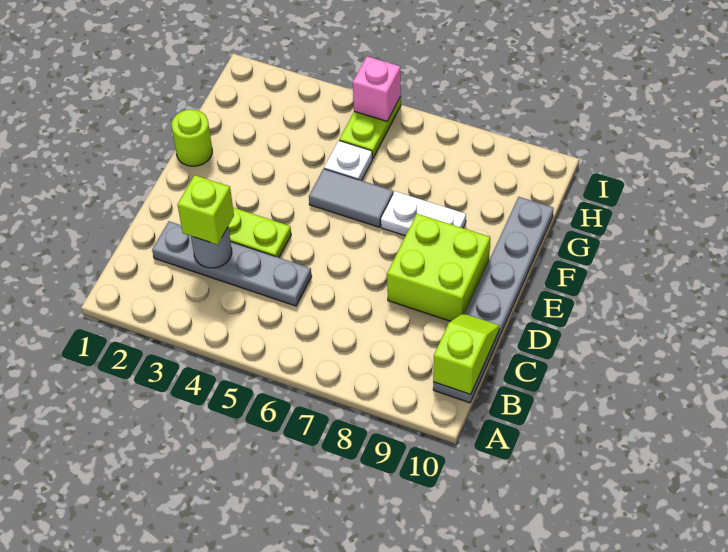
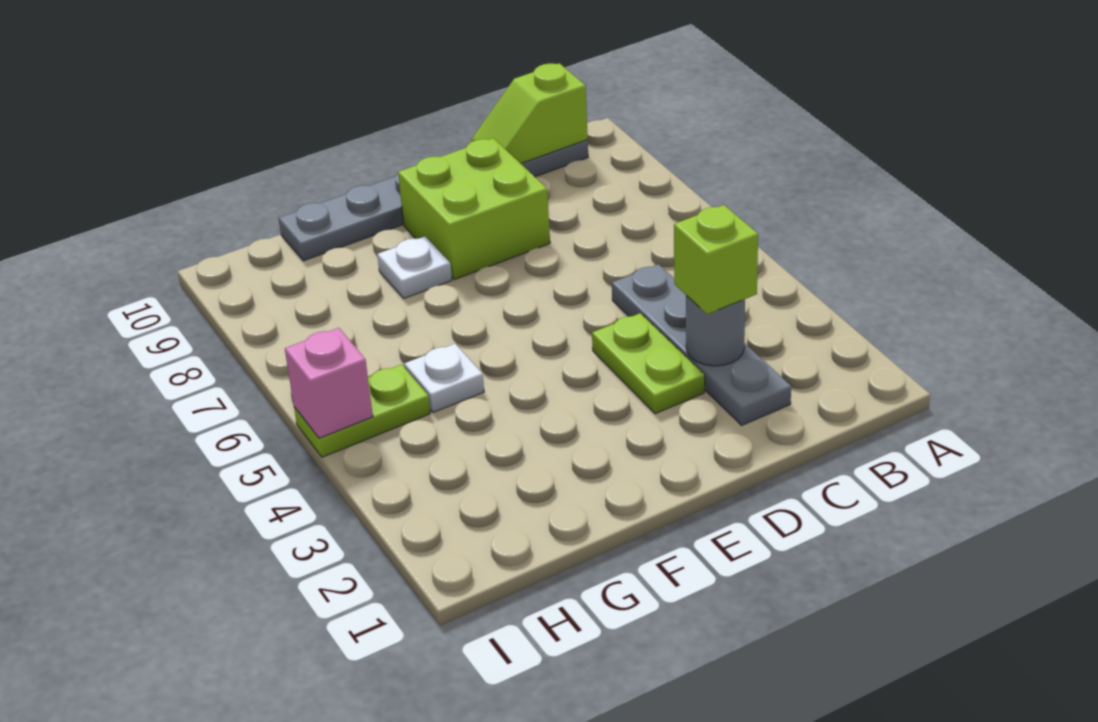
lime round brick F1 level 1 -> none
grey tile F5:F6 level 1 -> none
white plate F7:F8 level 1 -> white plate F8 level 1

